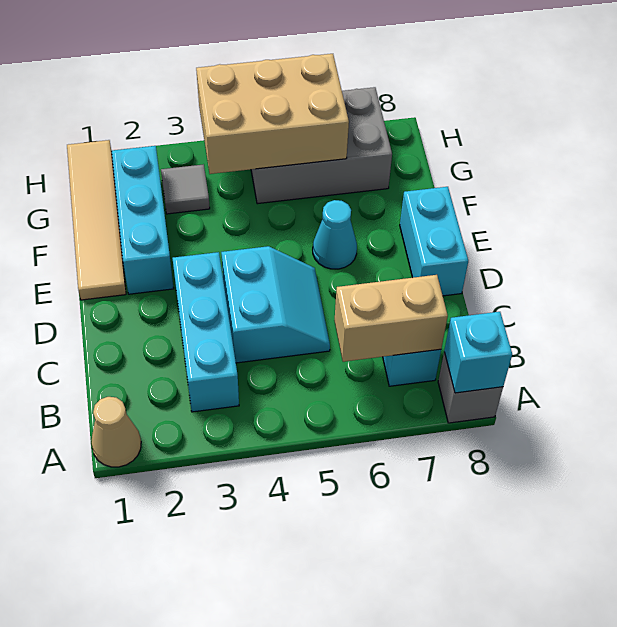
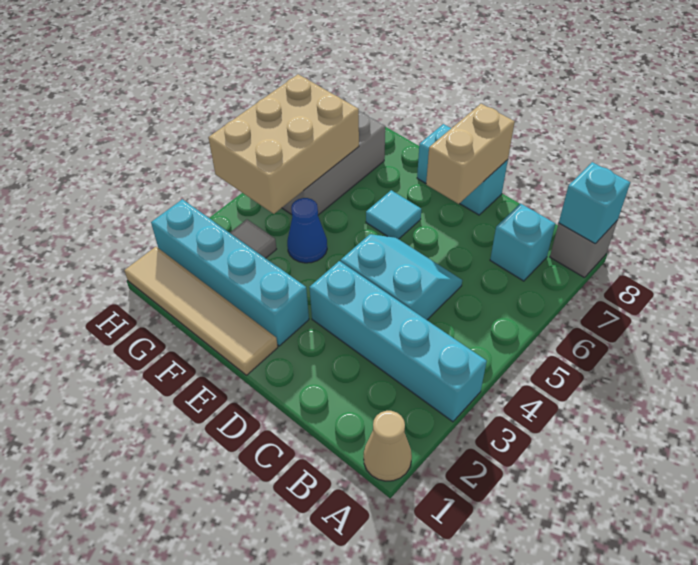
cyan brick B3:D3 level 1 -> cyan brick A3:D3 level 1
tan brick B6:B7 level 2 -> tan brick D7:D8 level 2
cyan brick E2:G2 level 1 -> cyan brick E2:H2 level 1
cyan cone E6 level 1 -> cyan tile E6 level 1
none -> blue cone F4 level 1

